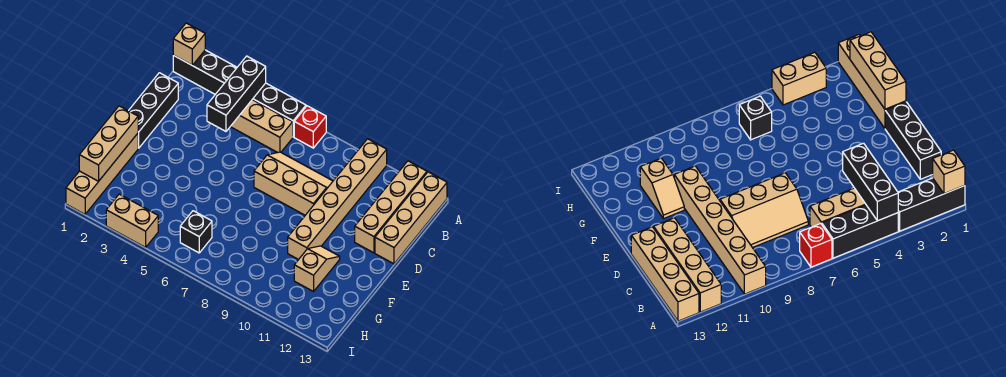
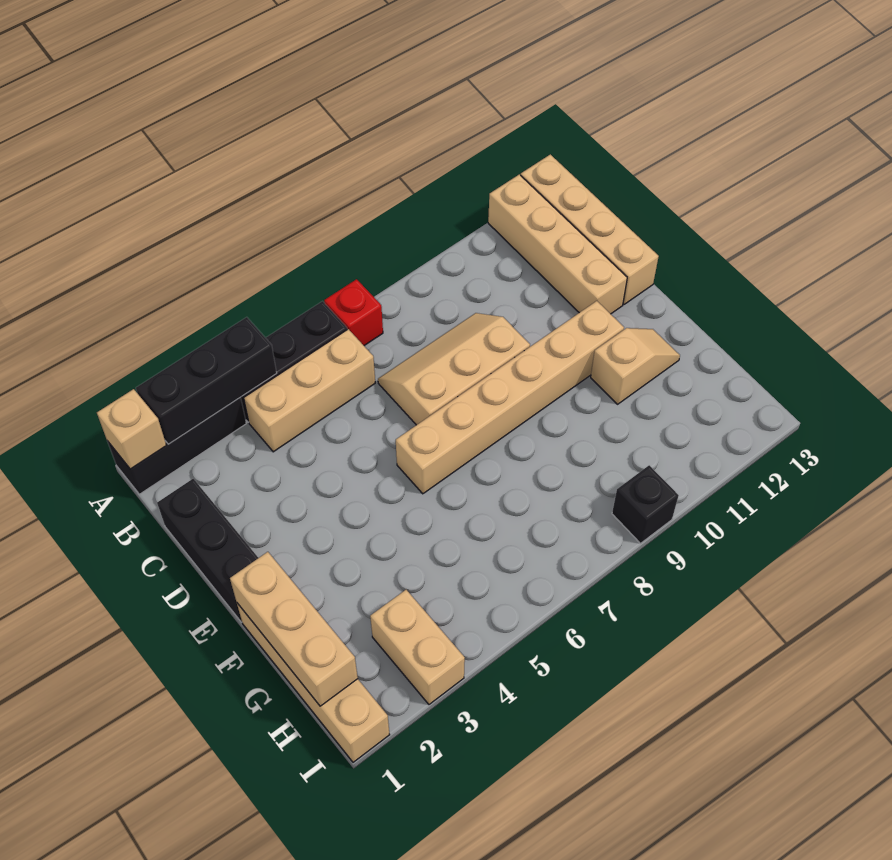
black brick A4:C4 level 2 -> black brick A2:A4 level 2
tan brick A10:F10 level 1 -> tan brick E6:E11 level 1
tan slope F11:G11 level 1 top G -> tan slope F11:F12 level 1 top 11
black brick H6 level 1 -> black brick I9 level 1
tan brick I3:I4 level 1 -> tan brick H3:I3 level 1

